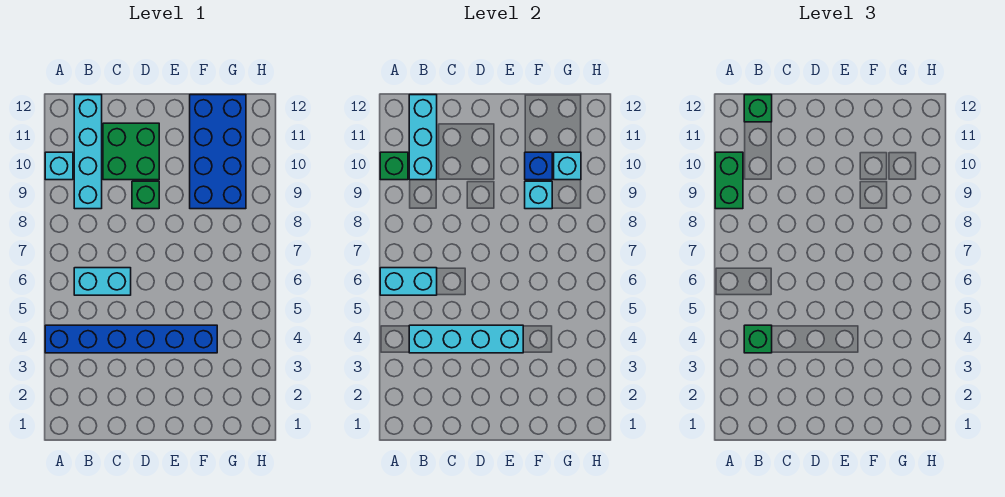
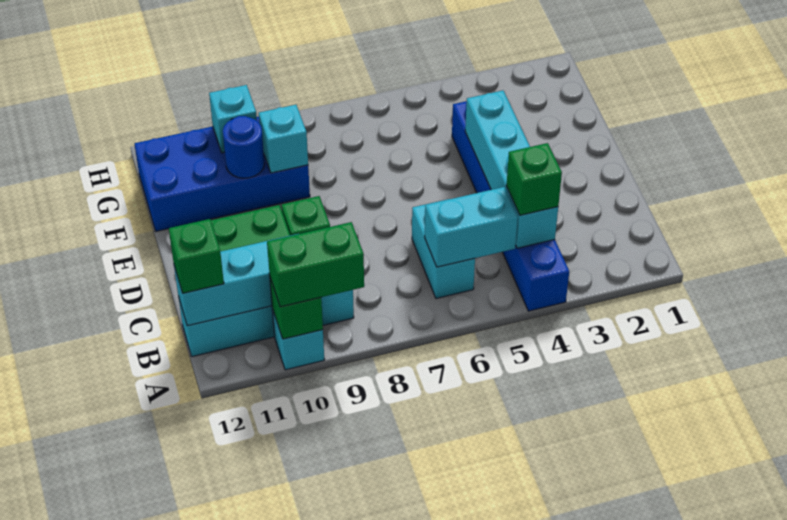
cyan brick A6:B6 level 2 -> cyan brick B5:B6 level 2
blue brick F10 level 2 -> blue round brick F10 level 2

